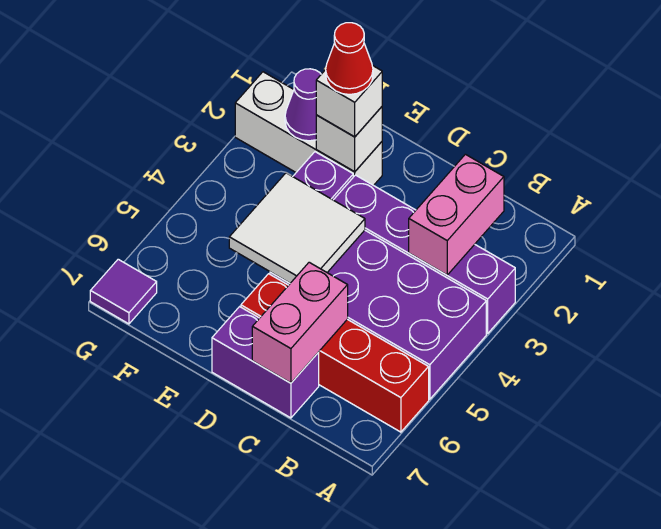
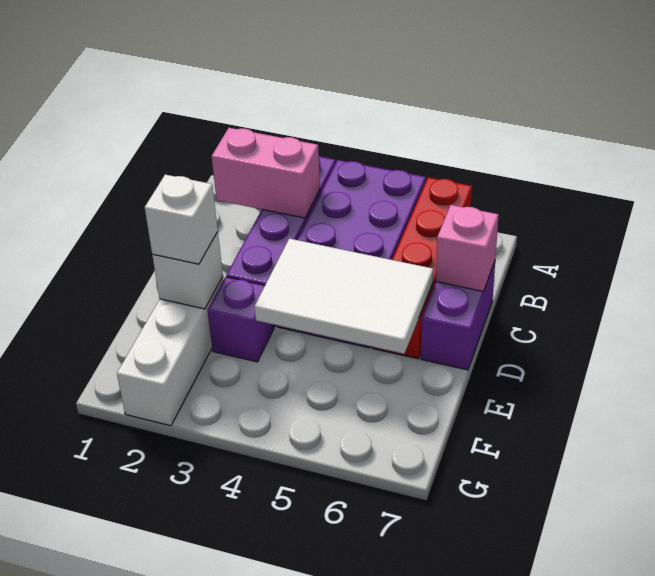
pink brick C6:C7 level 2 -> pink brick C7 level 2
white tile D4:E5 level 2 -> white tile D4:E6 level 2
red cone E2 level 4 -> none
purple cone F2 level 2 -> none
purple tile G7 level 1 -> none

